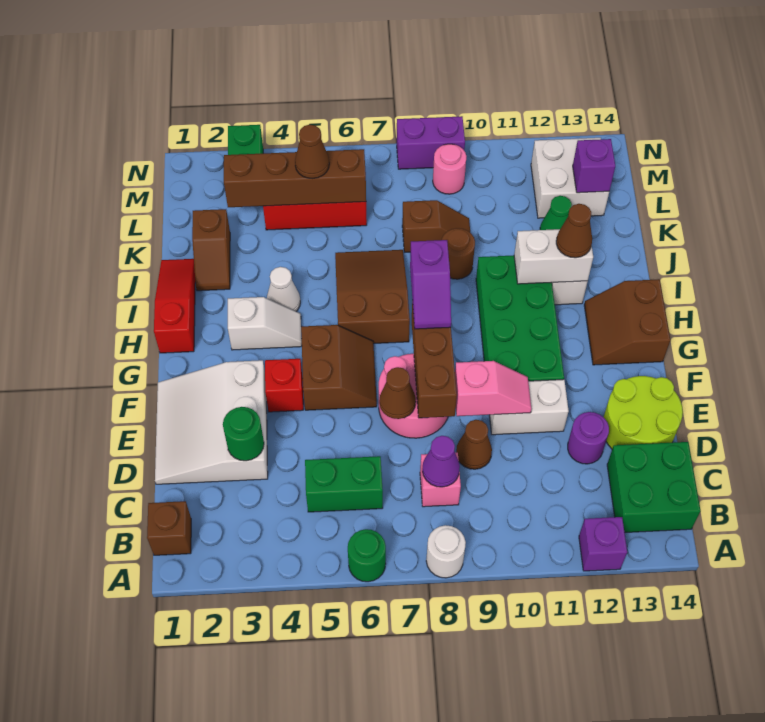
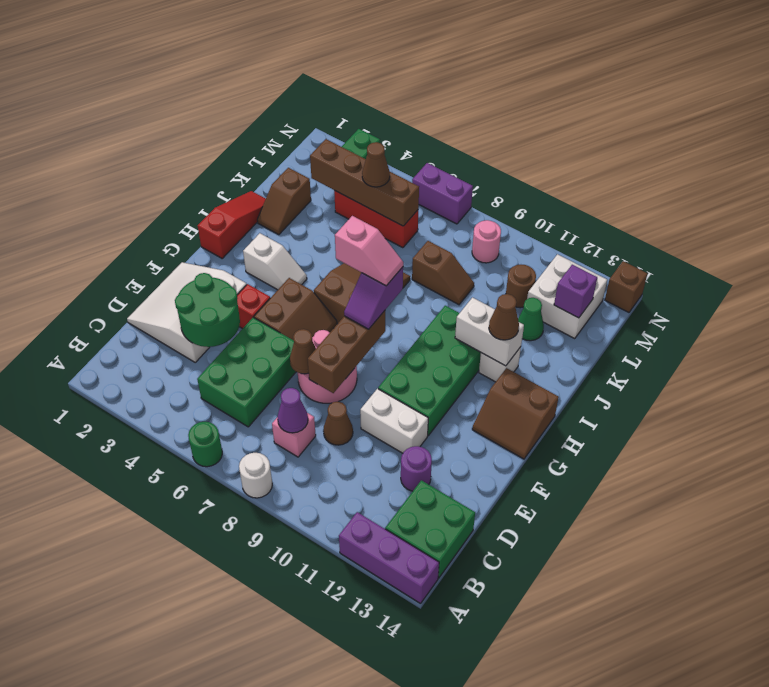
purple brick A12 level 1 -> purple brick A12:A14 level 1
brown brick B1 level 1 -> brown brick N14 level 1
green brick C5:C6 level 1 -> green brick C5:E6 level 1
green round brick D3 level 2 -> green round brick D3:E4 level 2
lime round brick D13:E14 level 1 -> none
pink slope E9:E10 level 2 top 9 -> pink slope H7:H8 level 4 top 7
brown slope G13:H14 level 1 top 14 -> brown slope G13:H14 level 1 top H
white cone I4 level 1 -> none
brown round brick J9 level 1 -> brown round brick L11 level 1
purple brick N8:N9 level 1 -> purple brick N6:N7 level 1

